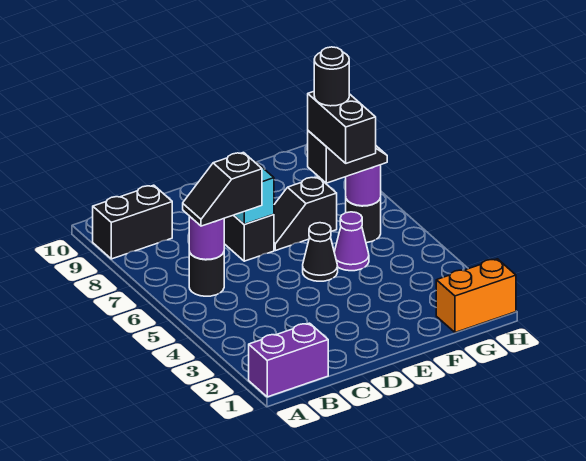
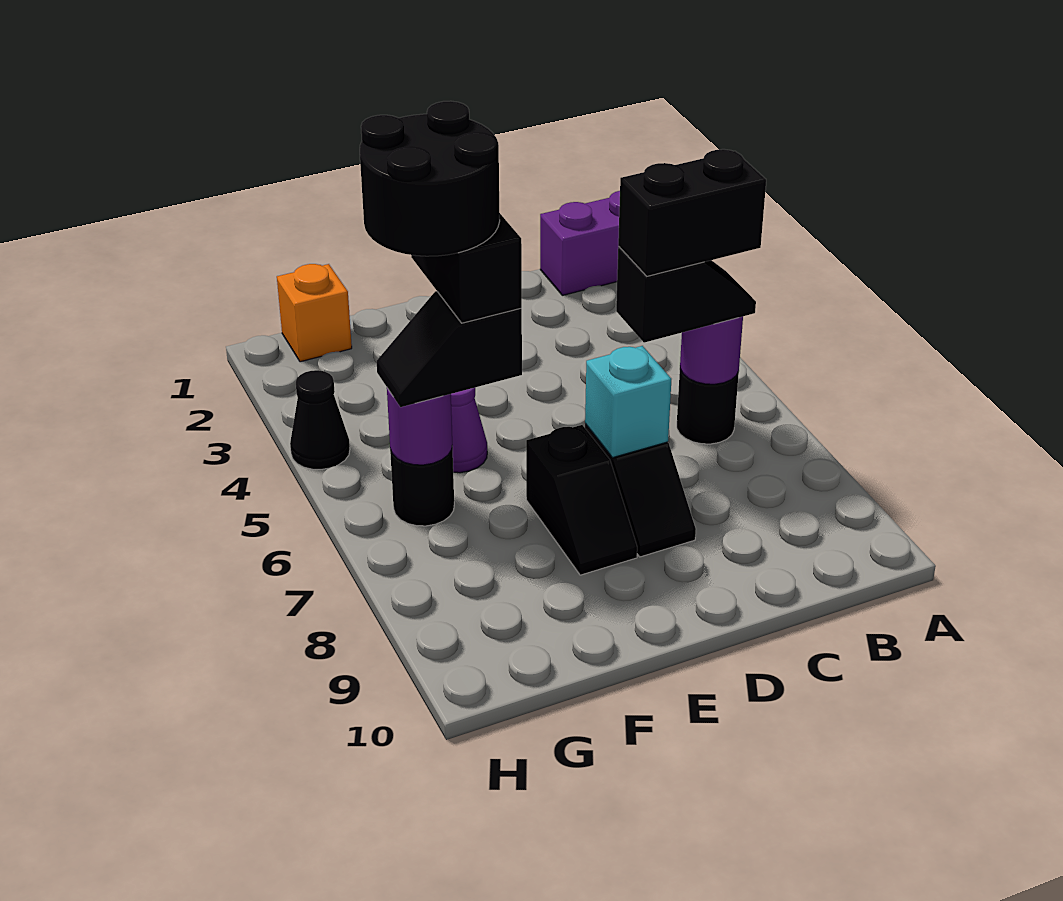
black brick A9:B9 level 1 -> black brick B6:C6 level 4
black cone E5 level 1 -> black cone H4 level 1
black slope E7:F7 level 1 top F -> black slope E7:E8 level 1 top 7
black round brick F6 level 5 -> black round brick F5:G6 level 5
orange brick G1:H1 level 1 -> orange brick G1 level 1

